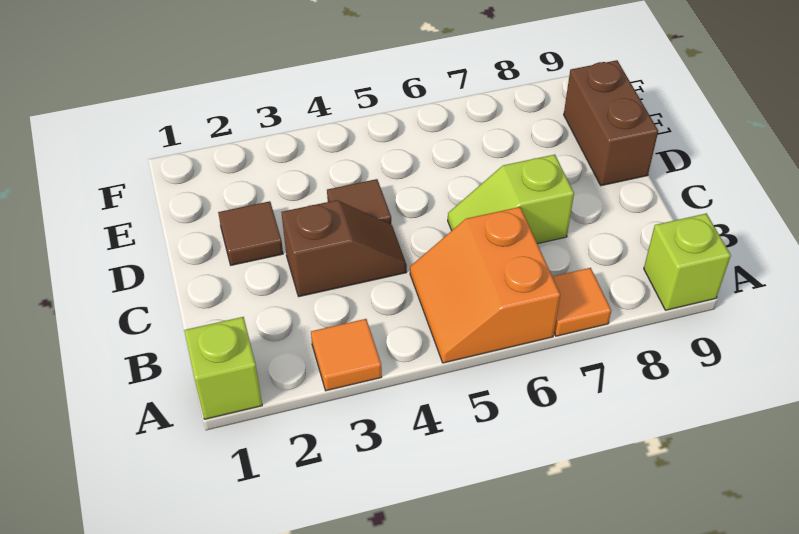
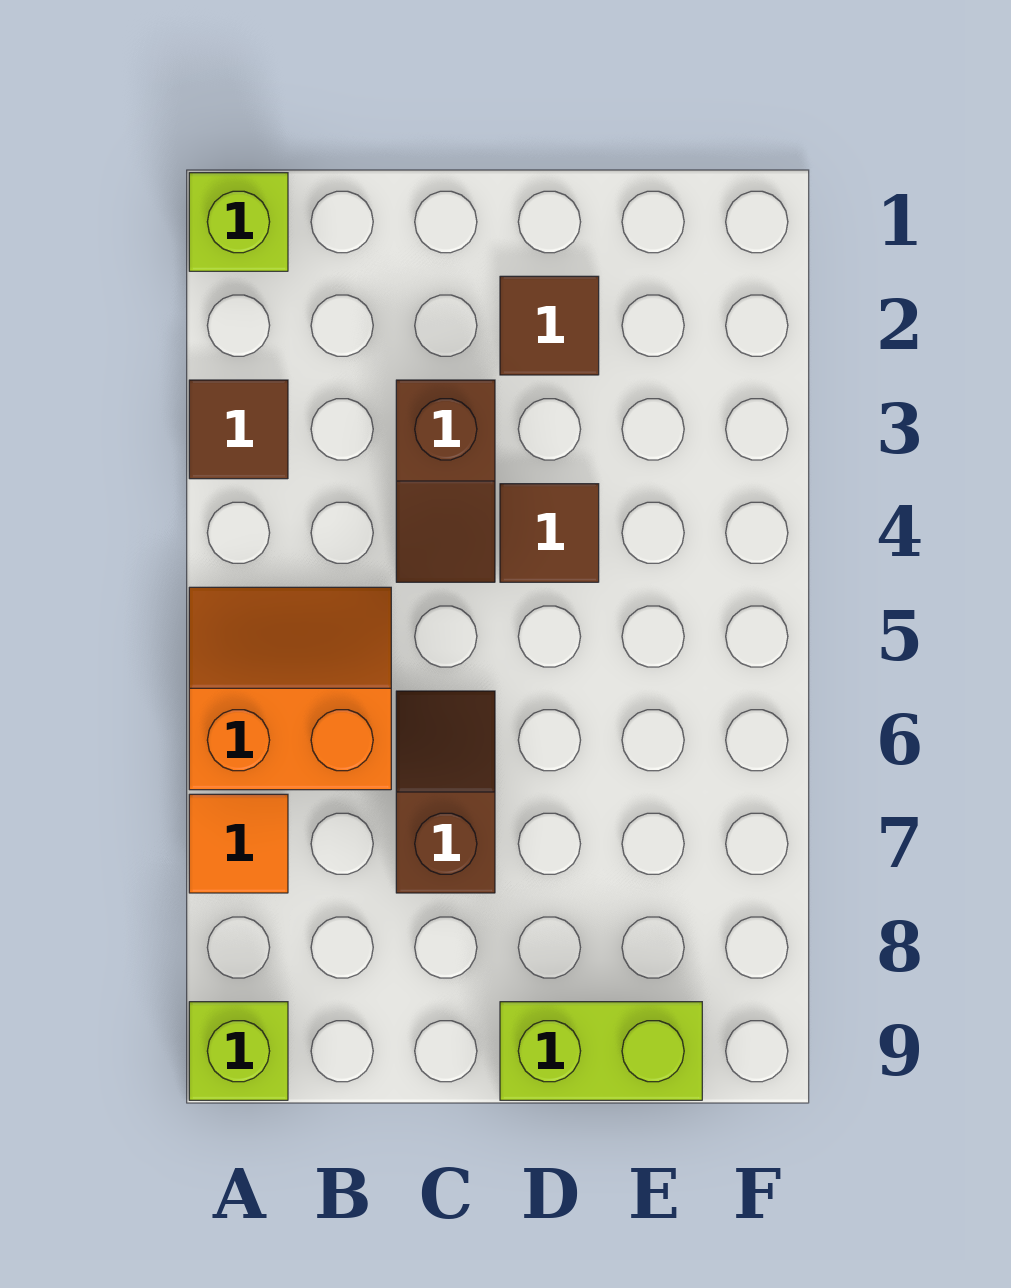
orange tile A3 level 1 -> brown tile A3 level 1
lime slope C6:C7 level 1 top 7 -> brown slope C6:C7 level 1 top 7
brown brick D9:E9 level 1 -> lime brick D9:E9 level 1

